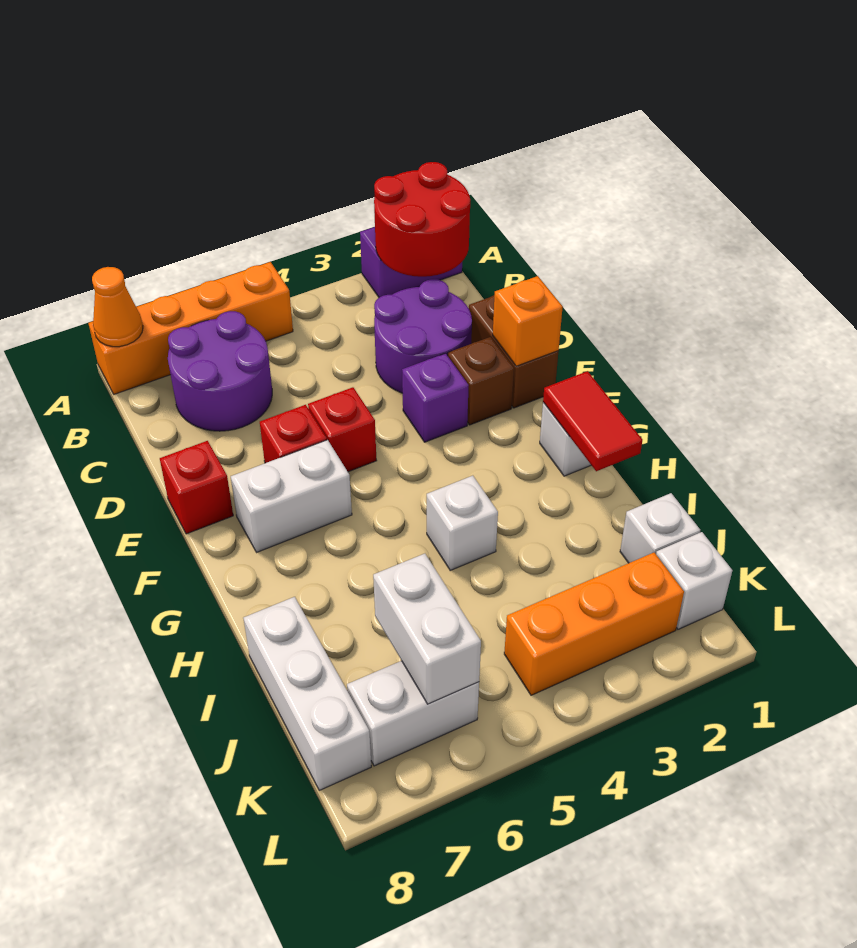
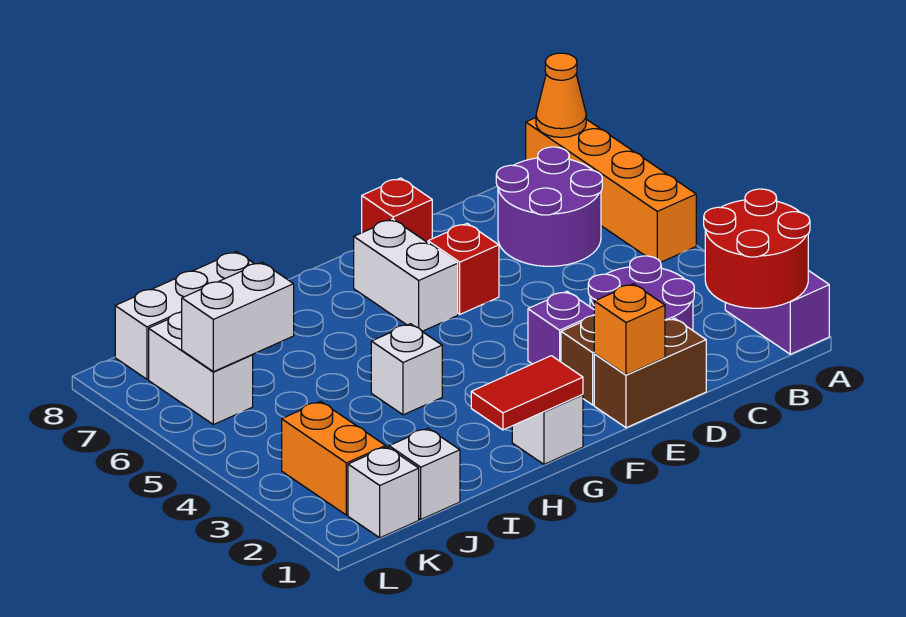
red brick E5 level 1 -> none
orange brick K2:K4 level 1 -> orange brick K2:K3 level 1

